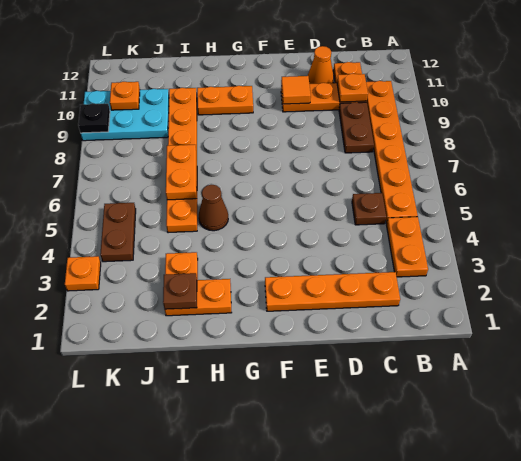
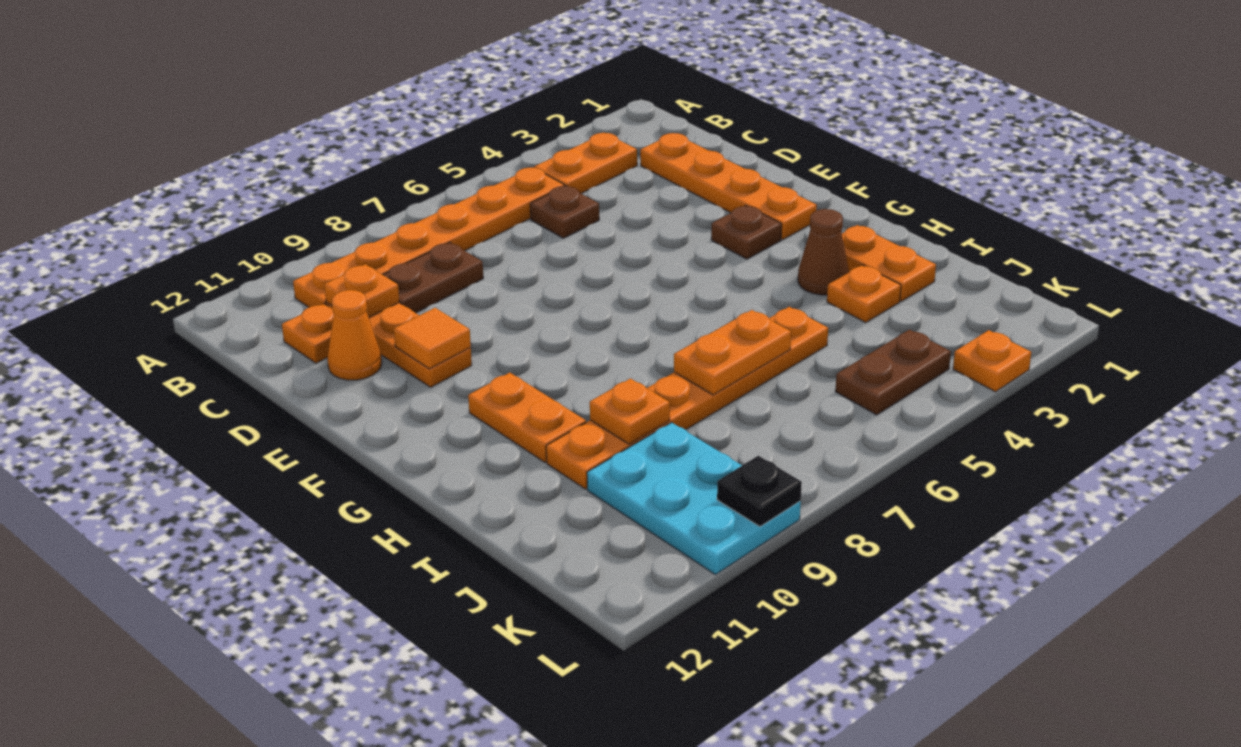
brown cone H5 level 1 -> brown cone H3 level 1
brown plate I2 level 2 -> brown plate F3 level 1
orange plate K10 level 2 -> orange plate I9 level 2

